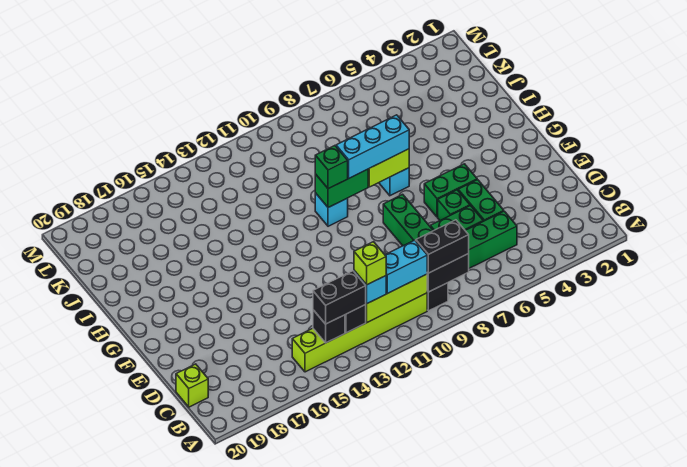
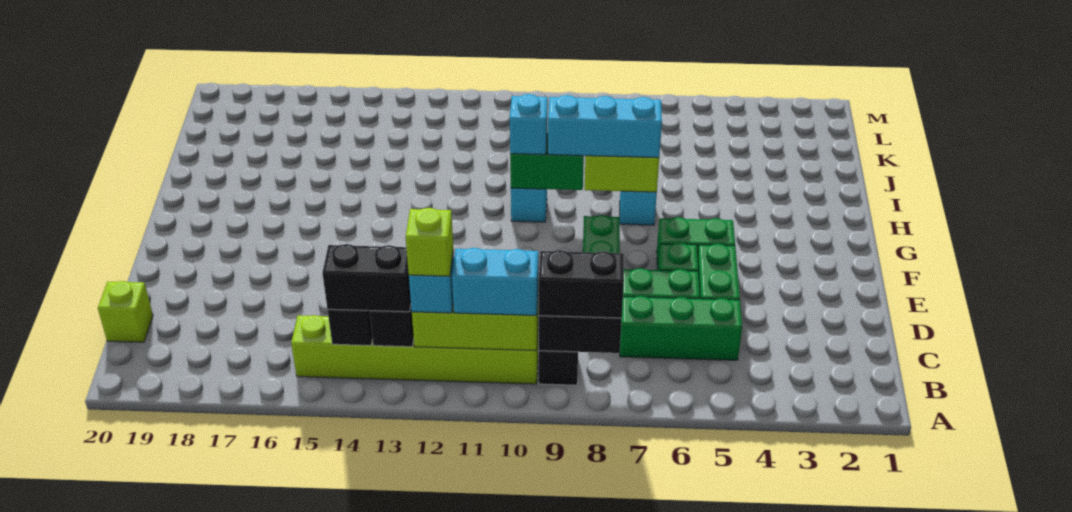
green brick H10 level 3 -> cyan brick H10 level 3

